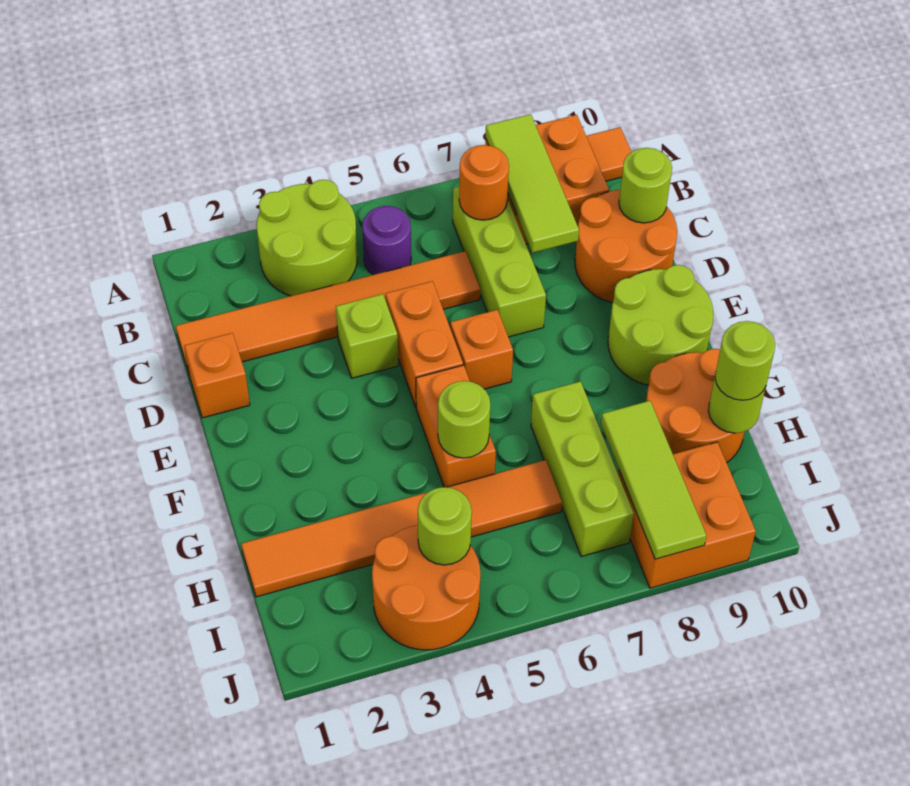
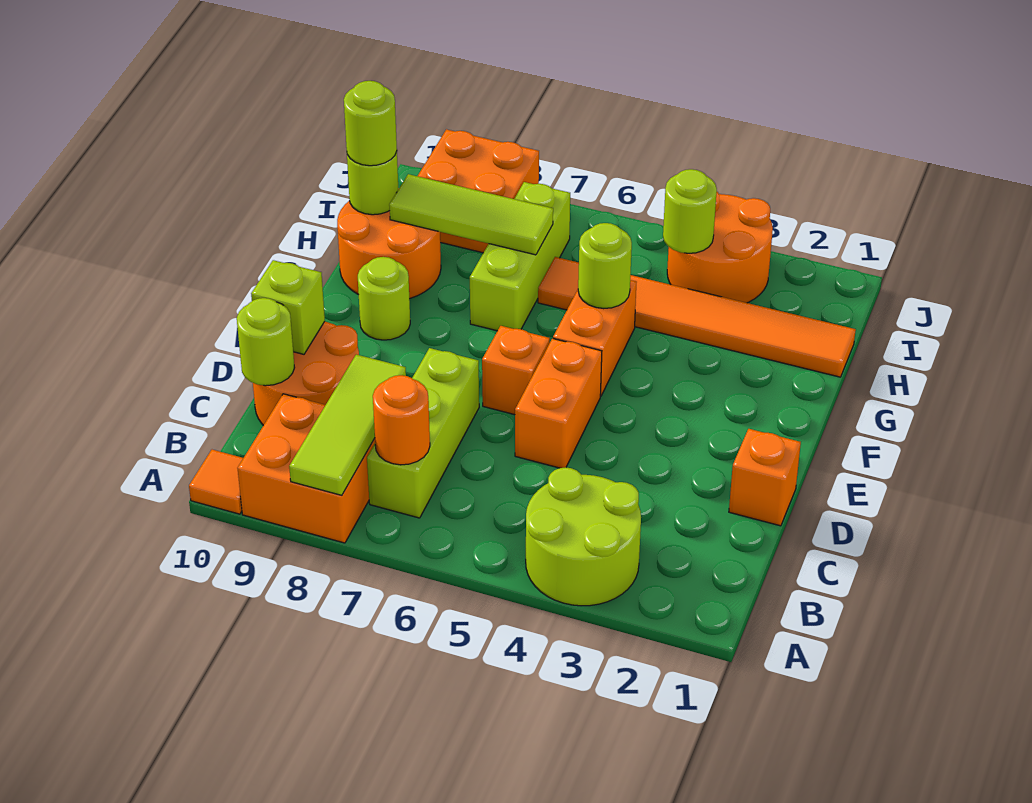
purple round brick B5 level 1 -> none
orange tile C1:C6 level 1 -> none
lime brick D4 level 1 -> lime brick D10 level 2
lime round brick E9:F10 level 1 -> lime round brick F9 level 1
lime tile H8:J8 level 2 -> lime tile H7:H9 level 2

